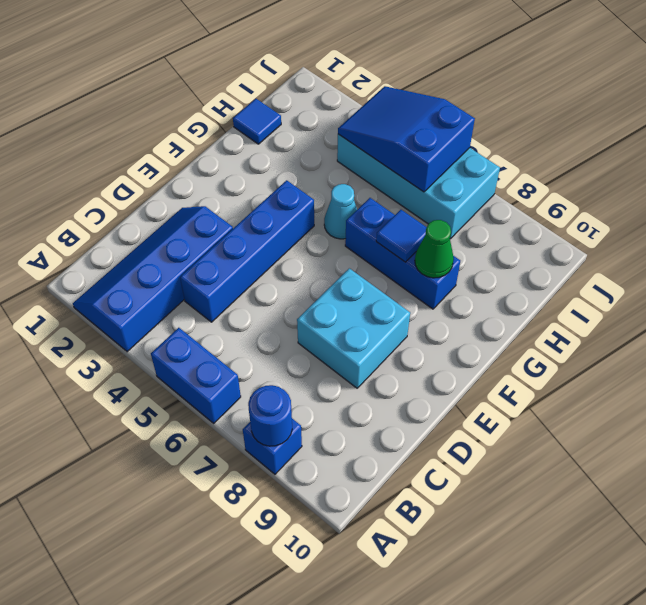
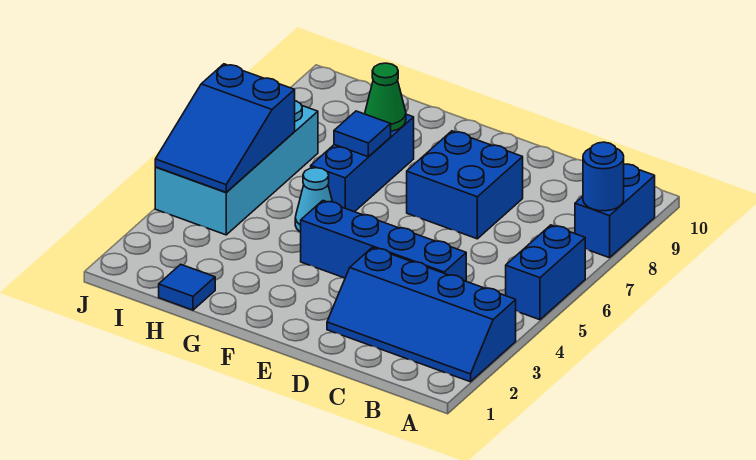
blue brick A8 level 1 -> blue brick A8:A9 level 1
cyan brick D7:E8 level 1 -> blue brick D7:E8 level 1

